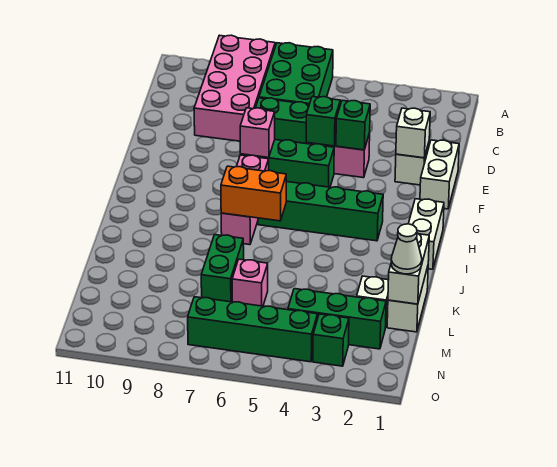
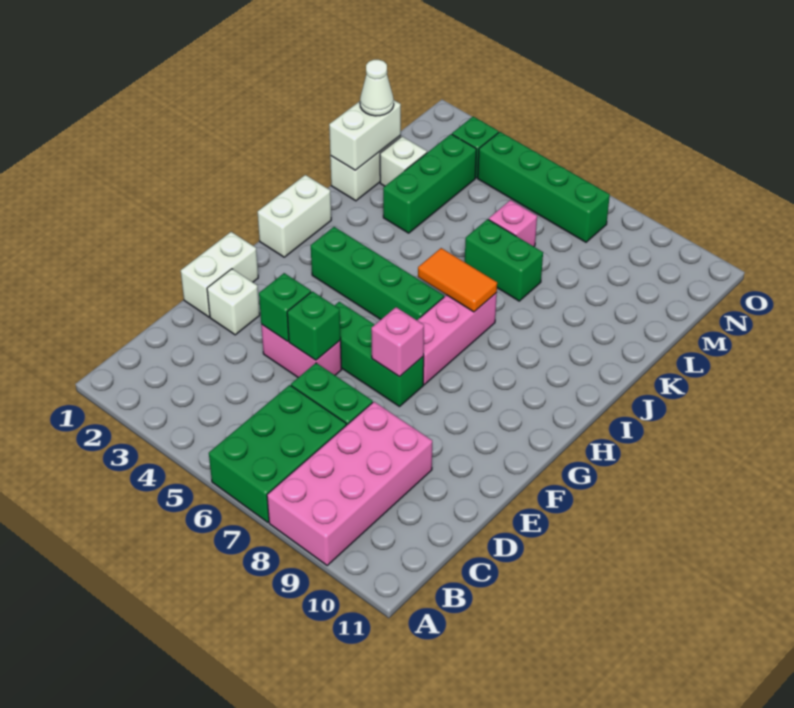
white brick E2 level 2 -> none
orange brick I6:I7 level 2 -> orange tile I6:I7 level 2
green brick K7:L7 level 1 -> green brick K6:K7 level 1
green brick M2:M4 level 1 -> green brick K3:M3 level 1

